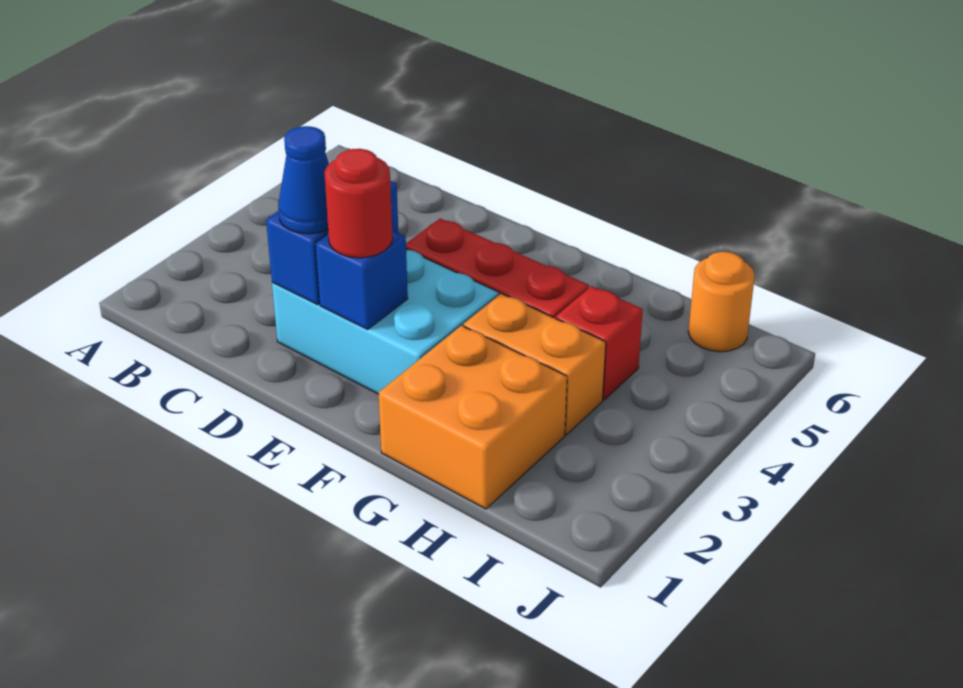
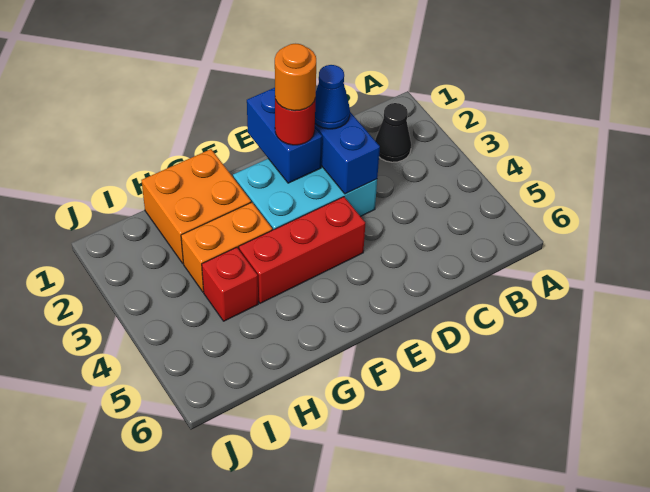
none -> black cone B2 level 1
blue brick E2 level 2 -> blue brick E1:E2 level 2
orange round brick I6 level 1 -> orange round brick E2 level 4

